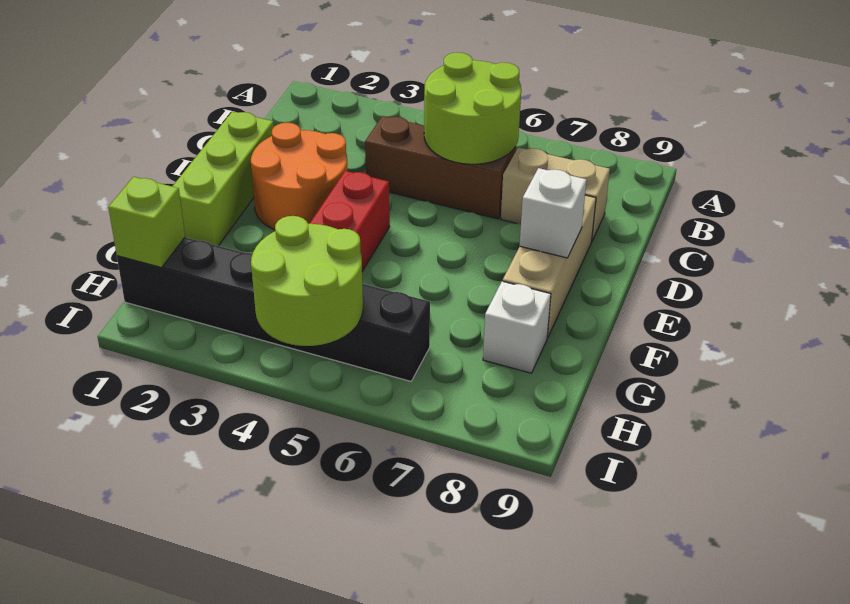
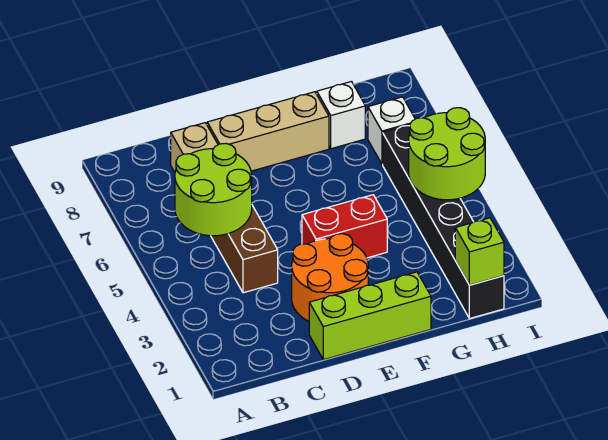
white brick E8 level 2 -> white brick H7 level 1

